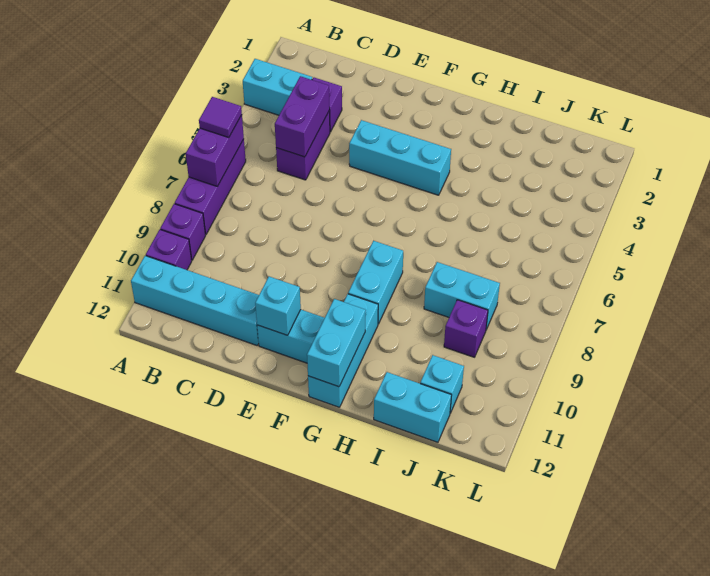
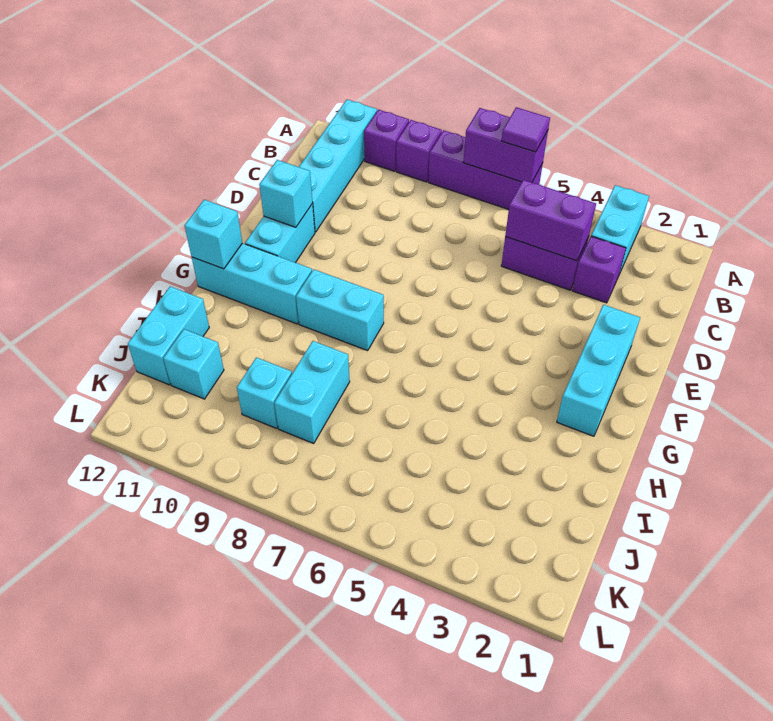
cyan brick E4:G4 level 1 -> cyan brick E2:G2 level 1
cyan brick G11:G12 level 2 -> cyan brick G12 level 2
purple brick J9 level 1 -> cyan brick J9 level 1

